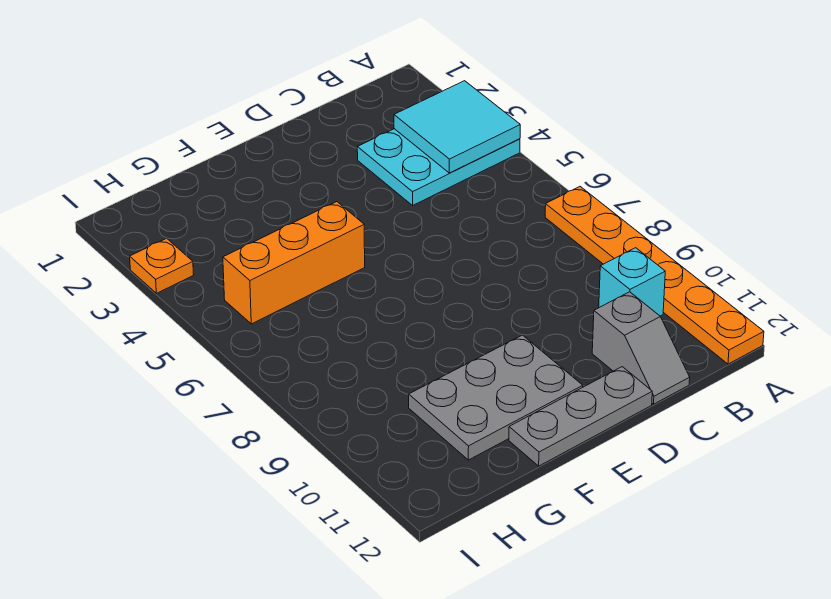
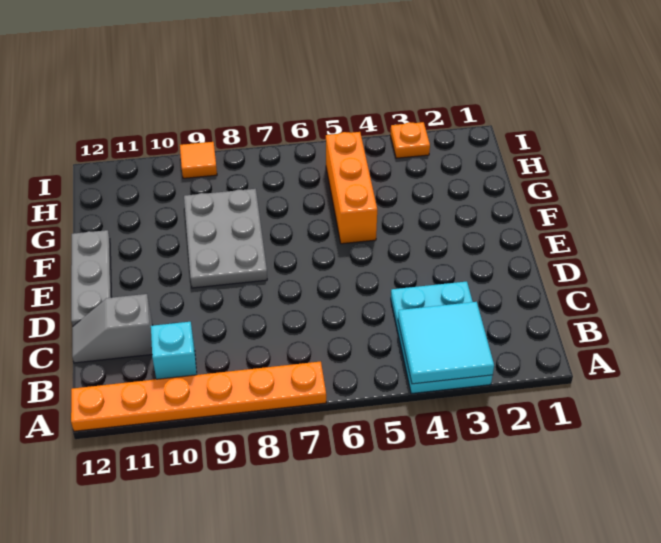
grey plate E10:G11 level 1 -> grey plate E8:G9 level 1
none -> orange tile I9 level 1

